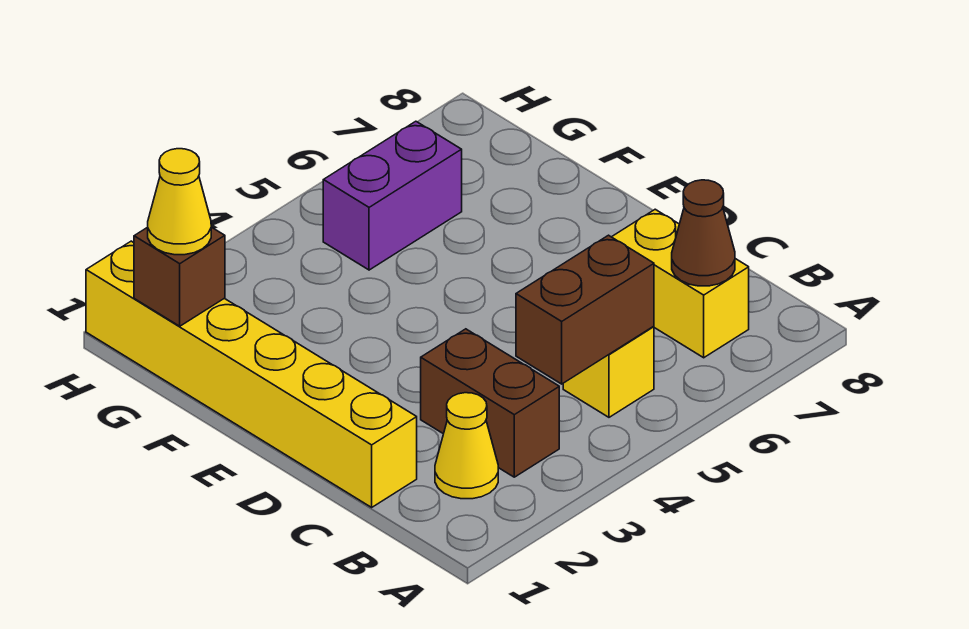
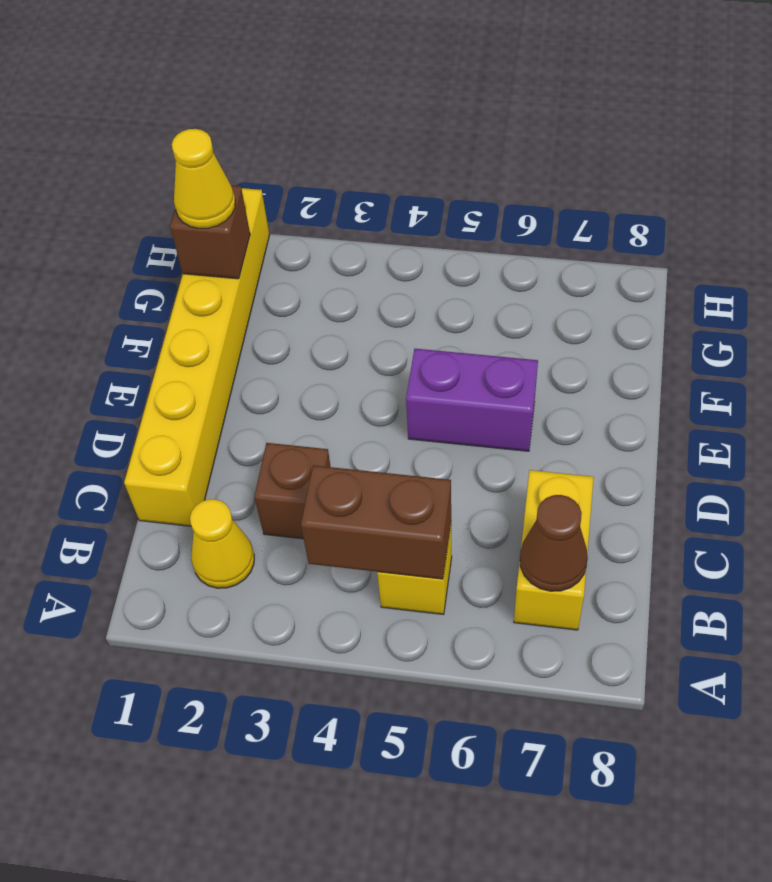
brown brick B3:C3 level 1 -> brown brick C3 level 1
purple brick G5:G6 level 1 -> purple brick E5:E6 level 1

